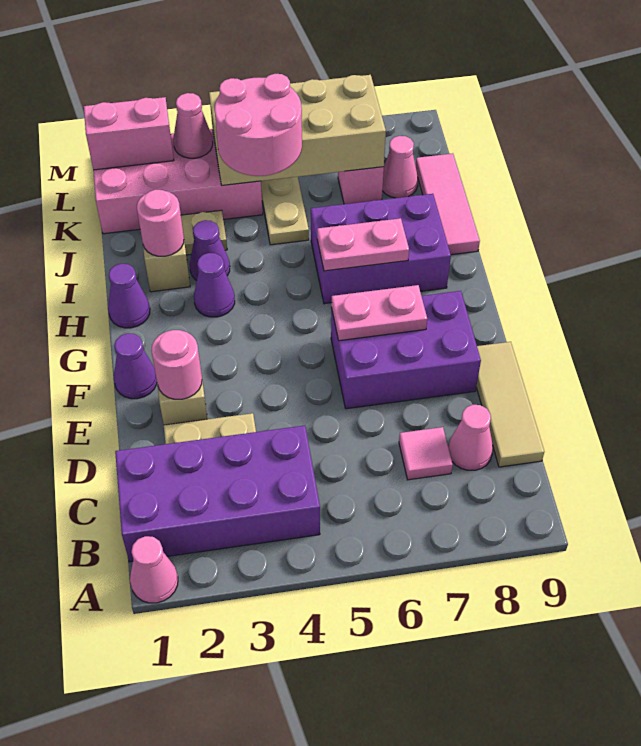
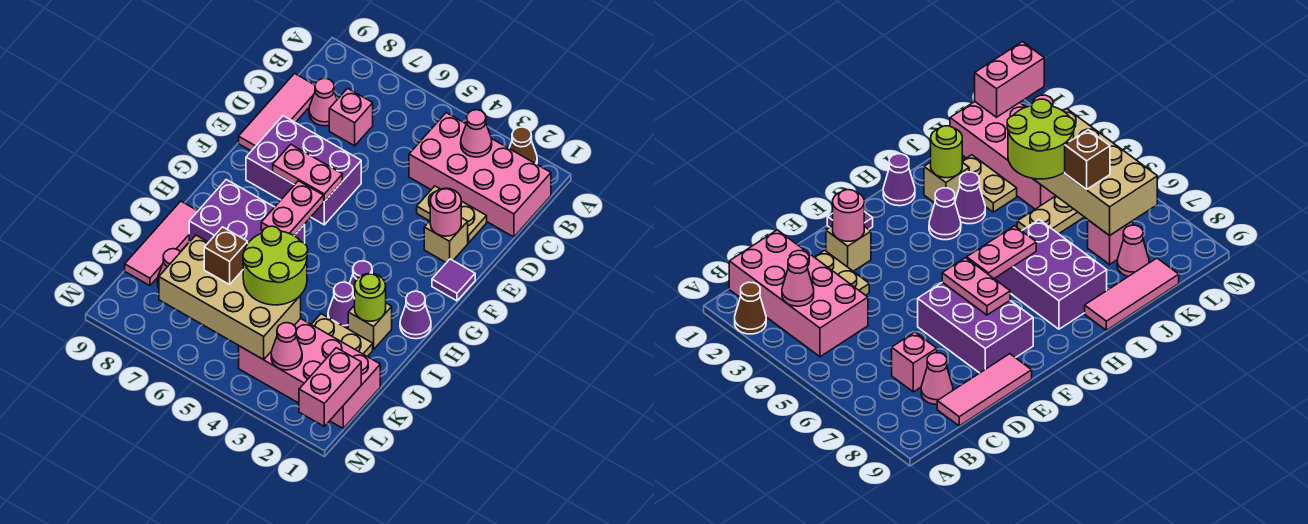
pink cone A1 level 1 -> pink cone B3 level 2
none -> brown cone A2 level 1
purple brick B1:C4 level 1 -> pink brick B1:C4 level 1
pink tile C7 level 1 -> pink brick C7 level 1
tan tile C9:E9 level 1 -> pink tile C9:E9 level 1
purple cone F1 level 1 -> purple tile F1 level 1
pink plate H6:H7 level 2 -> pink plate G6:H6 level 2
pink round brick I2 level 2 -> lime round brick I2 level 2
pink round brick J4:K5 level 3 -> lime round brick J4:K5 level 3
none -> brown brick K6 level 3
pink brick L1:L2 level 2 -> pink brick L1:M1 level 2

